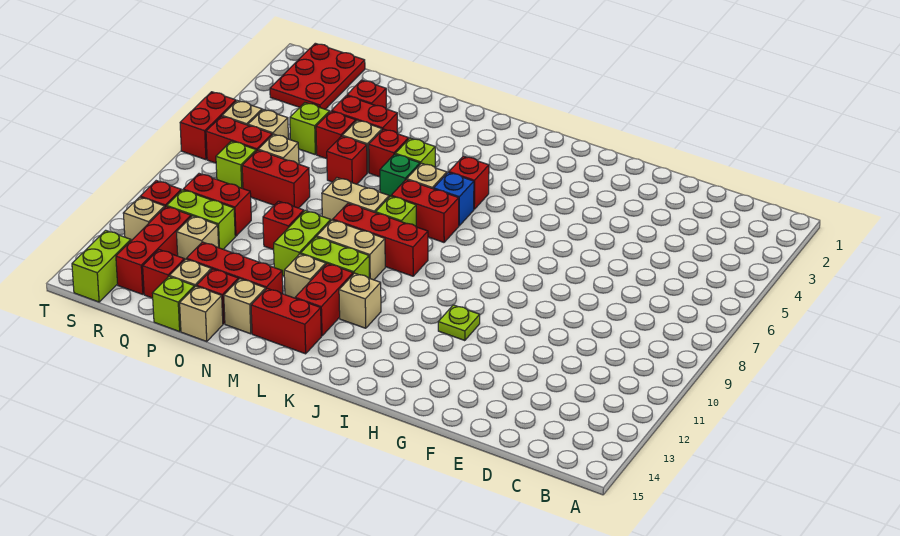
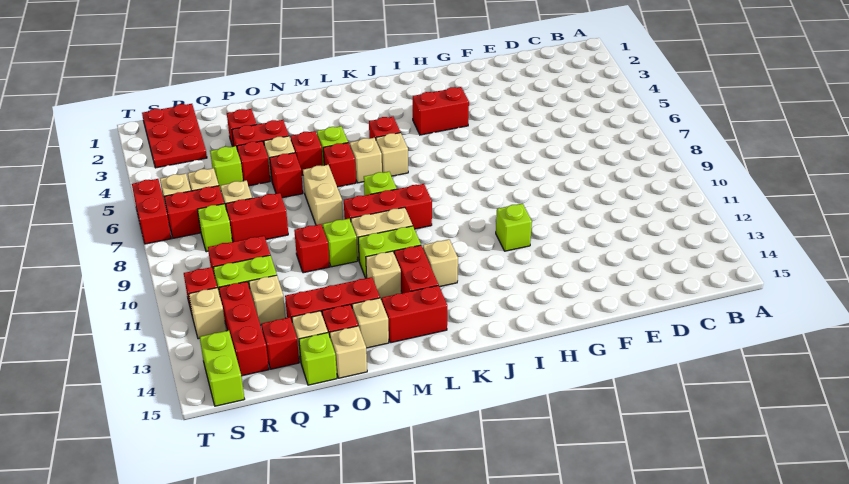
lime plate H11 level 1 -> lime brick H11 level 1
blue brick K6 level 1 -> tan brick K6 level 1
red brick K7:L7 level 1 -> red brick H4:I4 level 1
green brick M6 level 1 -> red brick M6 level 1
tan brick M8:N8 level 1 -> tan brick N7:N8 level 1
lime brick N10:N11 level 1 -> lime brick N10 level 1

